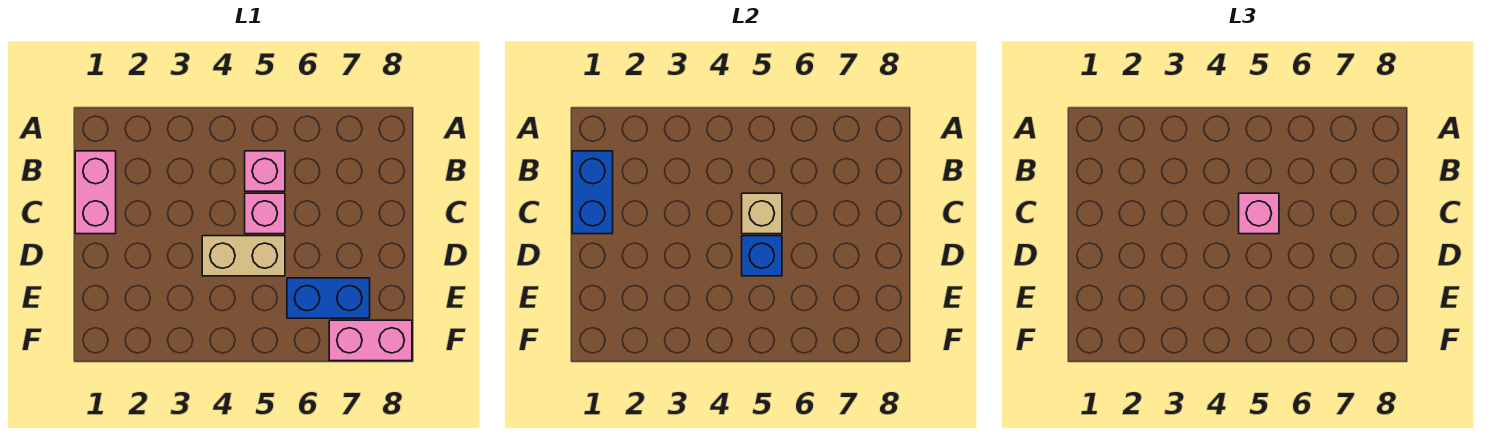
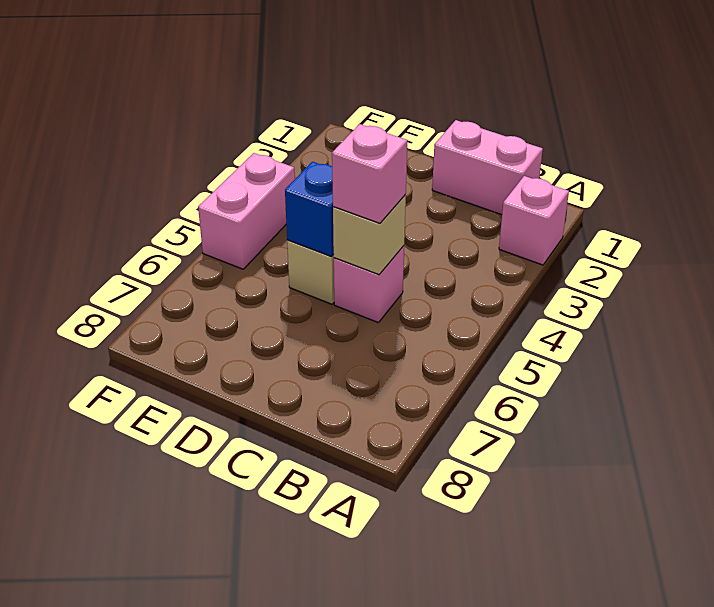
blue brick B1:C1 level 2 -> none
pink brick B5 level 1 -> pink brick A2 level 1
blue brick E6:E7 level 1 -> none
pink brick F7:F8 level 1 -> pink brick F4:F5 level 1

